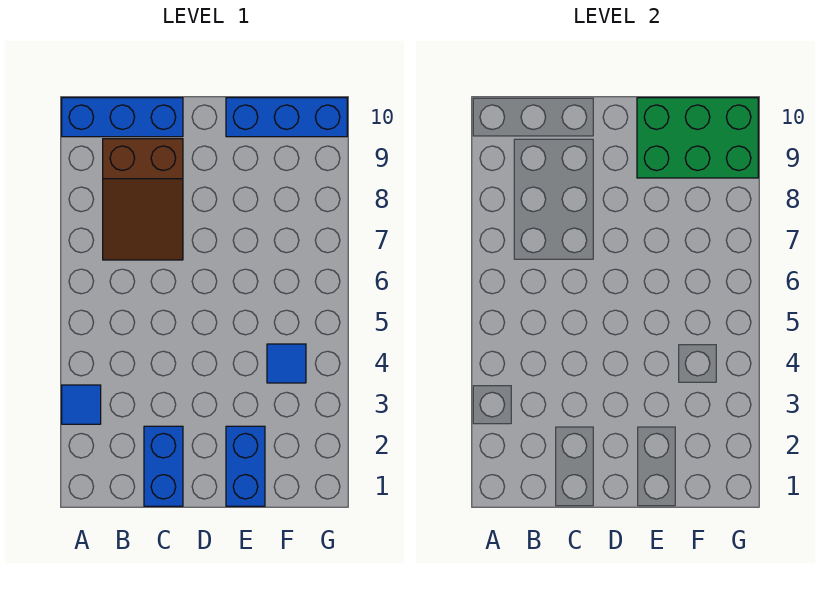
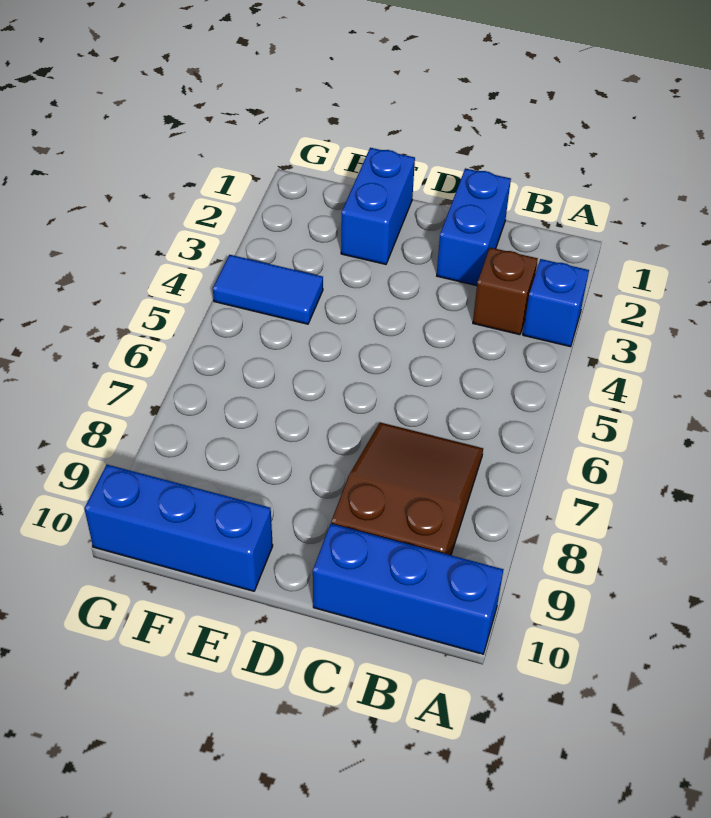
blue tile A3 level 1 -> blue brick A3 level 1
none -> brown brick B3 level 1
green brick E9:G10 level 2 -> none
blue tile F4 level 1 -> blue tile F4:G4 level 1

